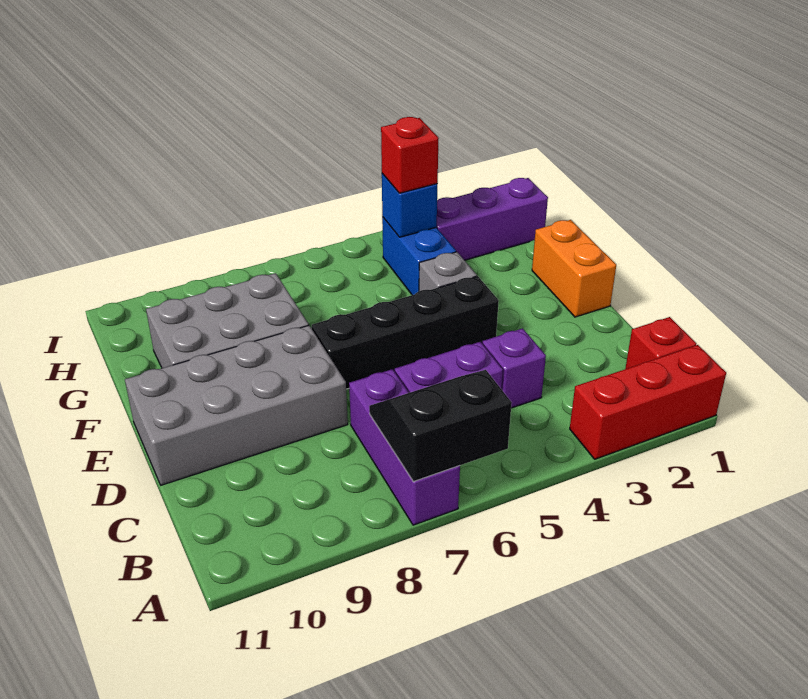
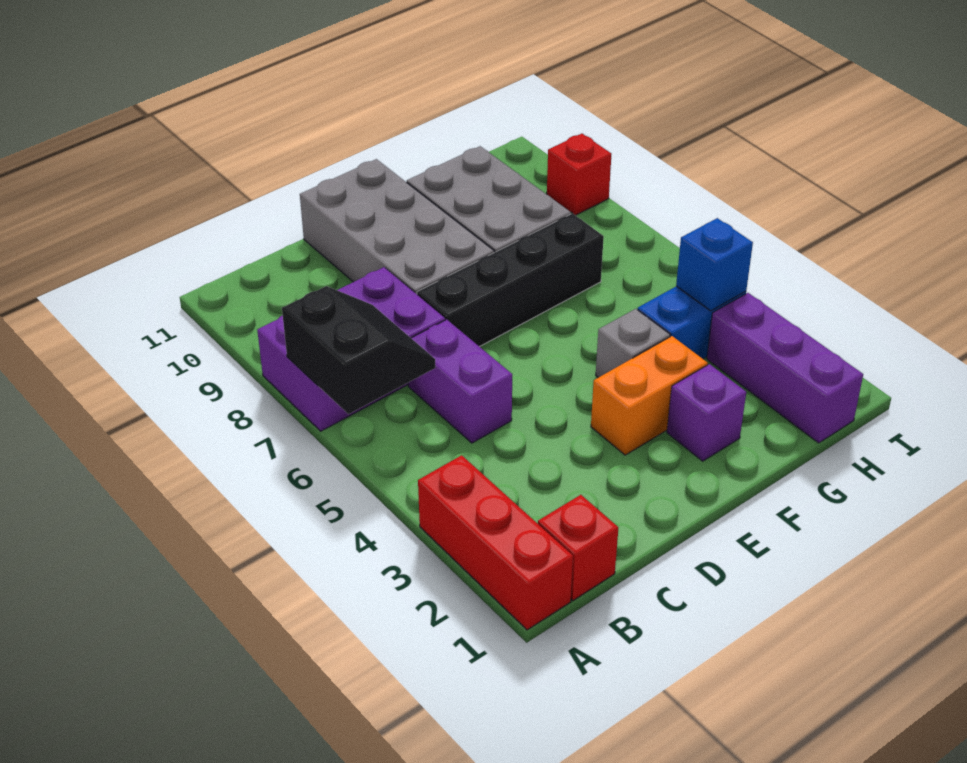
purple brick A7:C7 level 1 -> purple brick A7:C8 level 1
purple brick C4 level 1 -> purple brick F2 level 1
orange brick E1:F1 level 1 -> orange brick E3:F3 level 1
black brick E4:E7 level 1 -> black brick D7:G7 level 1
red brick H4 level 3 -> red brick I9 level 1

